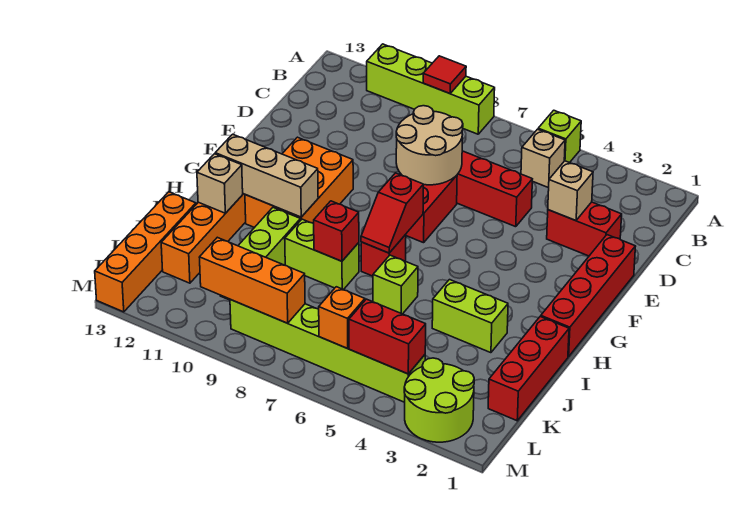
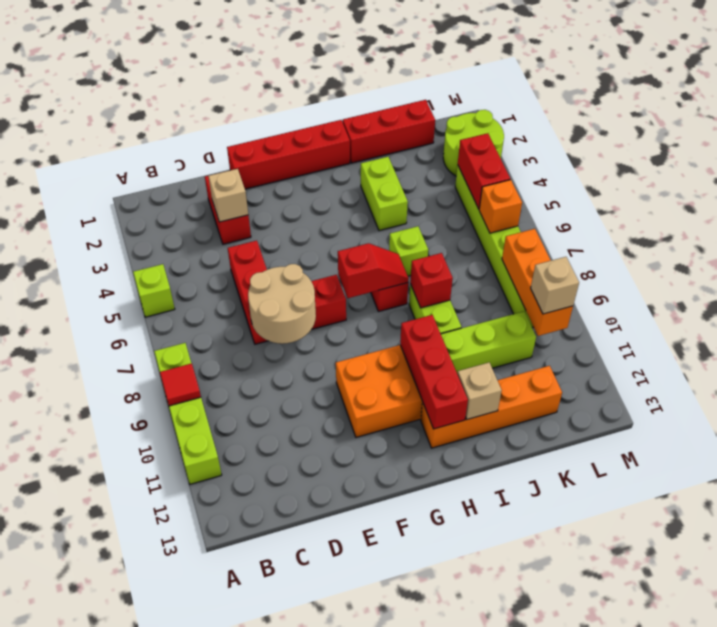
tan brick B5 level 1 -> tan brick L10 level 3
tan brick H10:H12 level 2 -> red brick H10:H12 level 2
orange brick J13:M13 level 1 -> none

